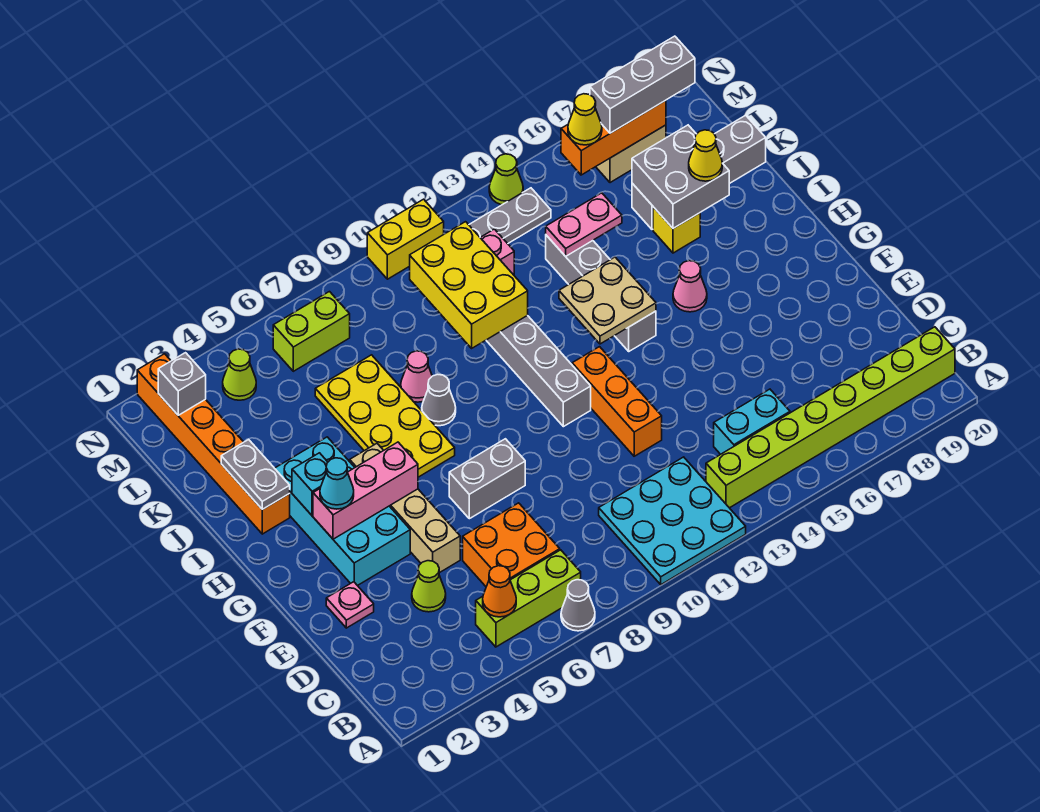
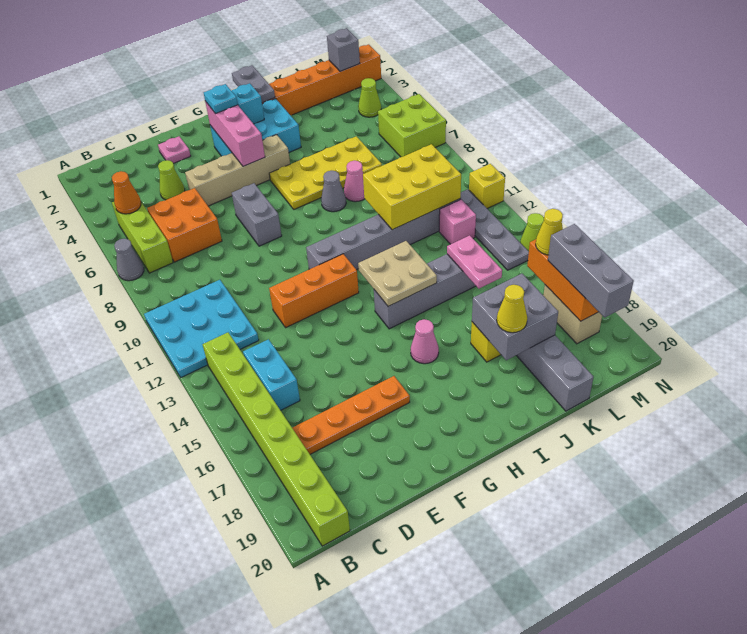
none -> orange plate C17:F17 level 1
cyan brick F3:I4 level 1 -> cyan brick G3:I4 level 1
cyan cone G3 level 3 -> cyan plate G3 level 3
grey plate I2:J2 level 2 -> grey plate I1:I2 level 2
lime brick M6:M7 level 1 -> lime brick M6:N7 level 1
yellow brick N10:N11 level 1 -> yellow brick N11 level 1

